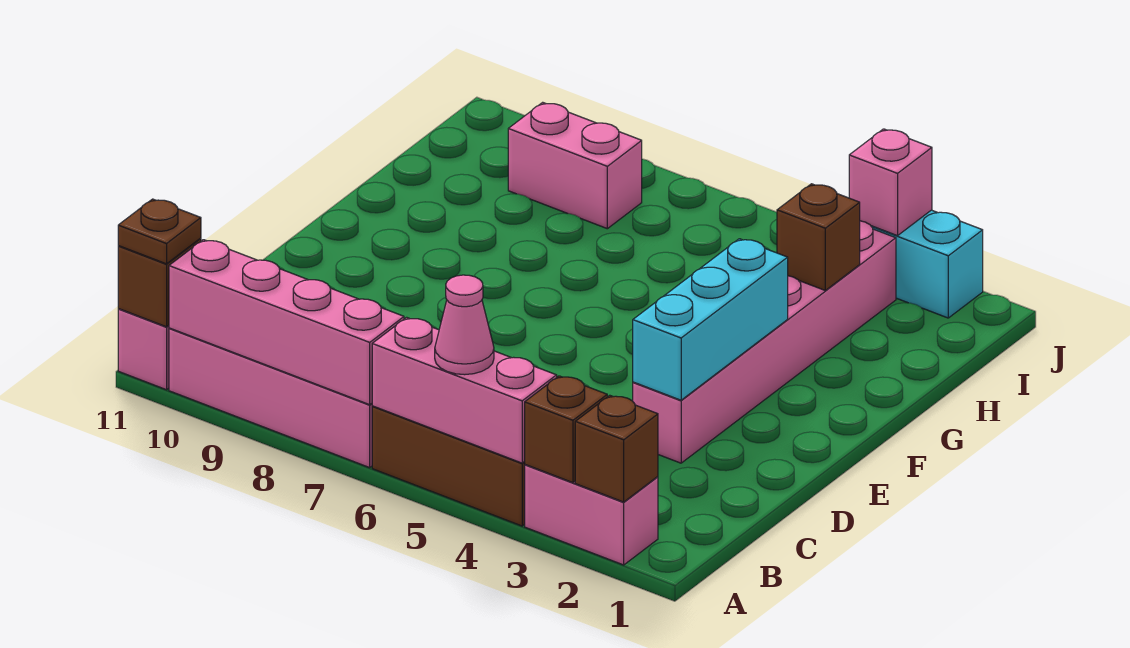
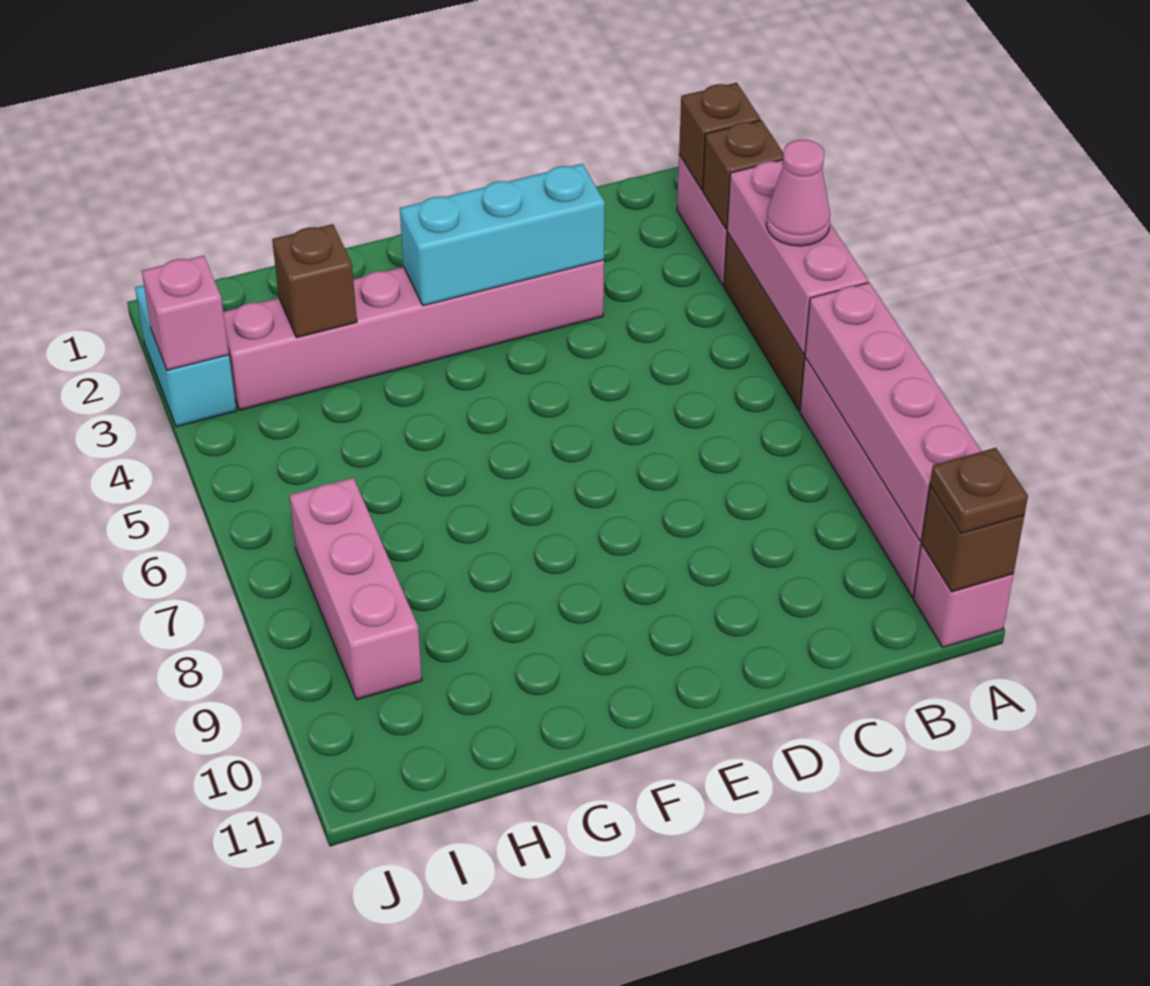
pink brick I8:I9 level 1 -> pink brick I7:I9 level 1

